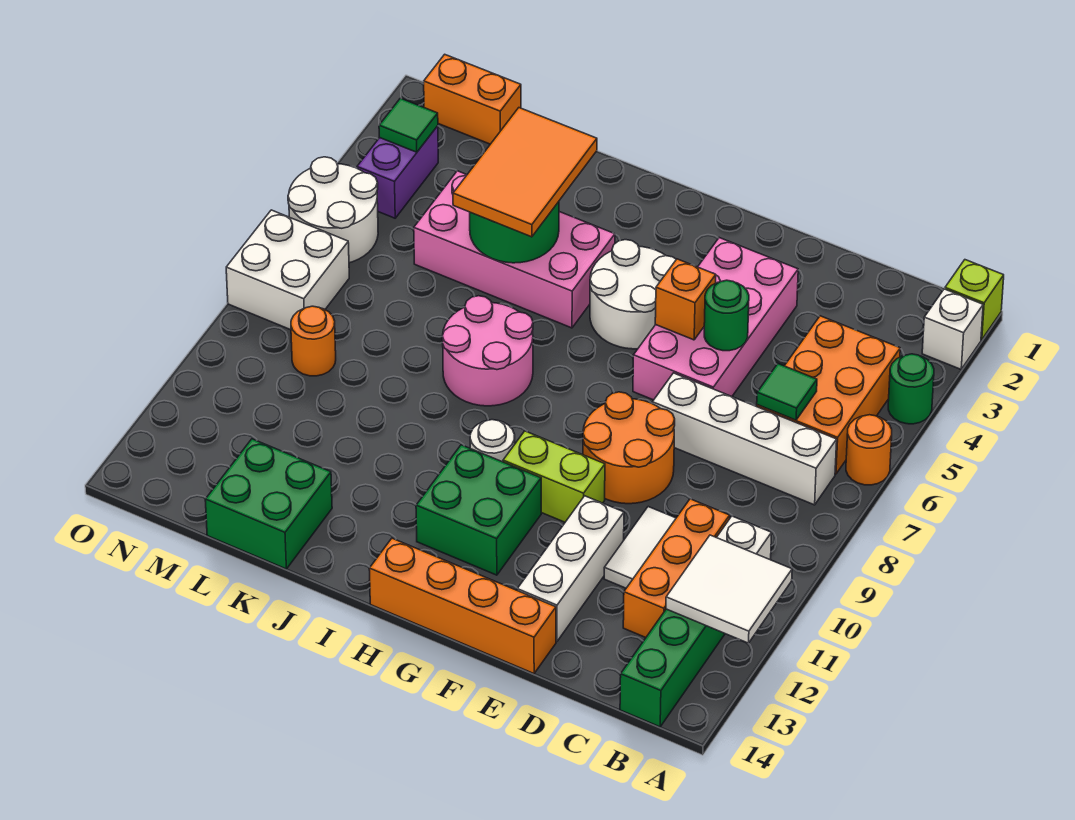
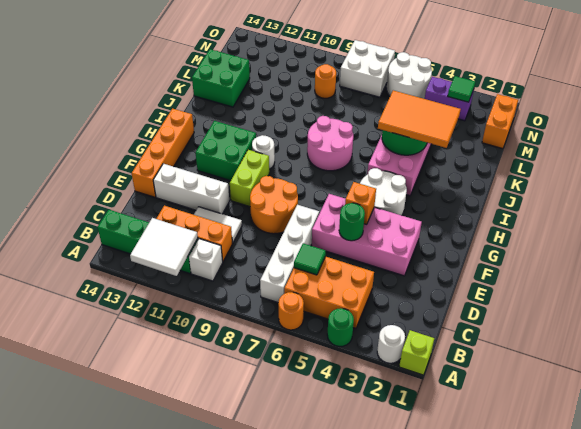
white brick A2 level 1 -> white round brick A2 level 1

